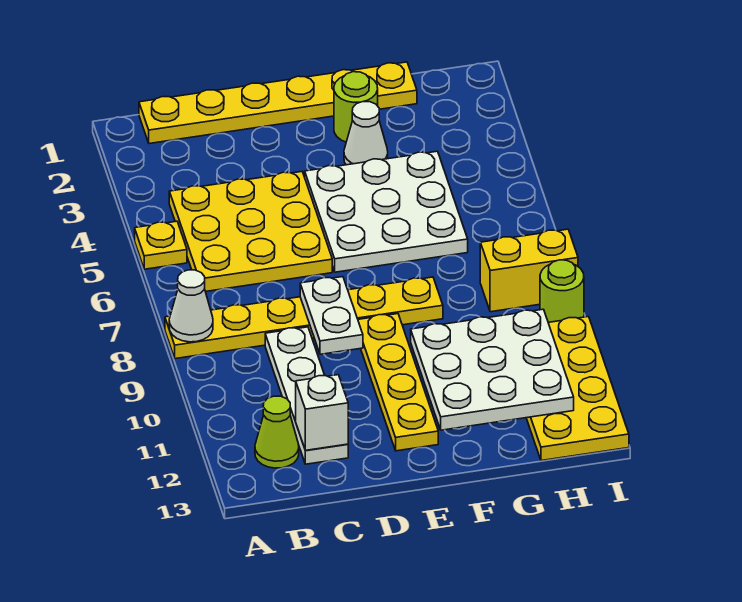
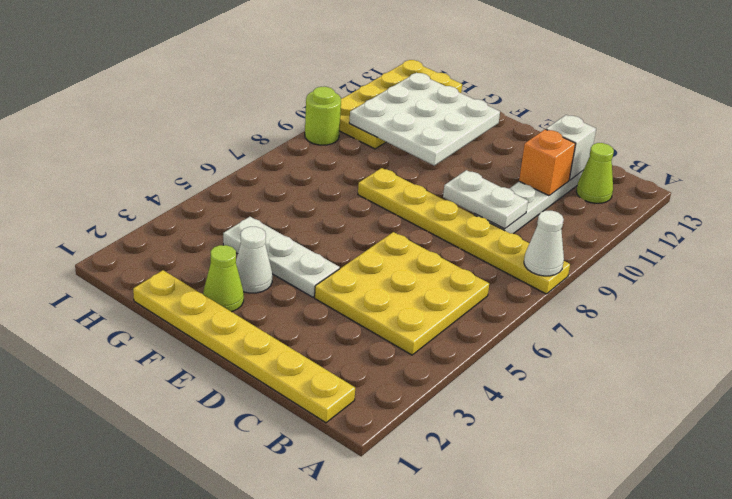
yellow plate A5 level 1 -> none
none -> orange brick C11 level 2
white plate D8:D9 level 2 -> white plate C9:D9 level 2
white plate E4:G6 level 1 -> white plate E4:G4 level 1
yellow plate E9:E12 level 1 -> none
lime round brick F2 level 1 -> lime cone F2 level 1
yellow brick H8:I8 level 1 -> none

